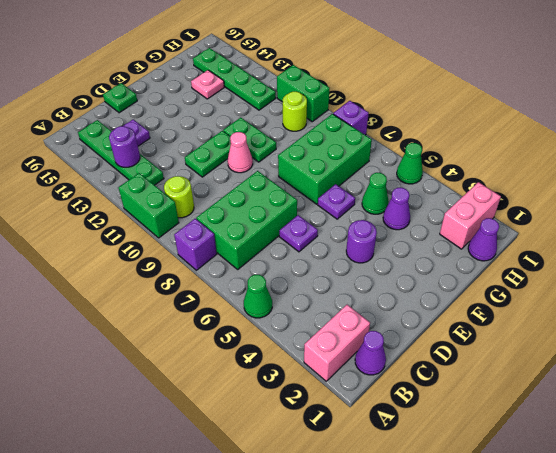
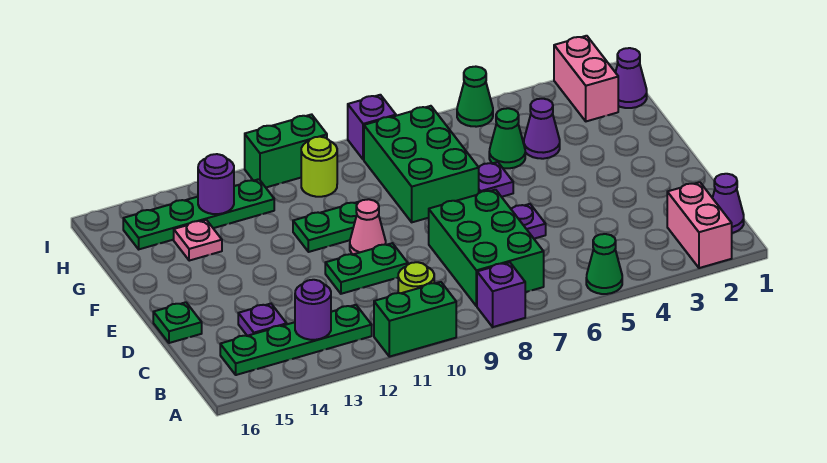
green plate D11:E11 level 1 -> green plate D10:D11 level 1
purple round brick E4 level 1 -> purple round brick H13 level 2

